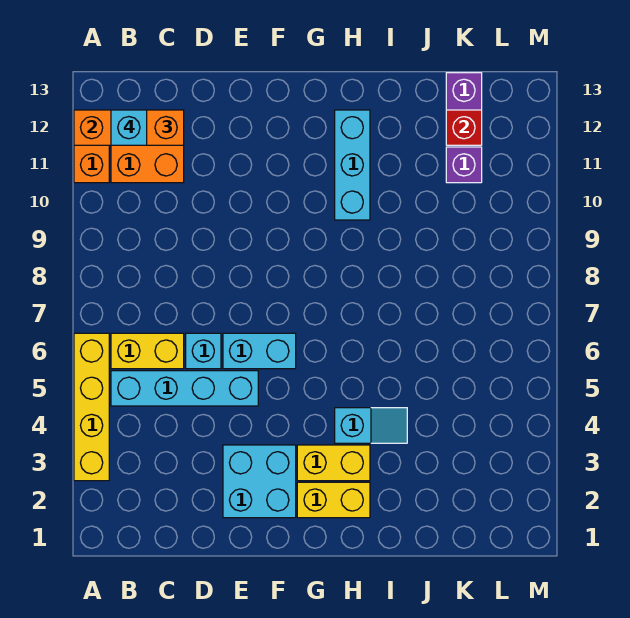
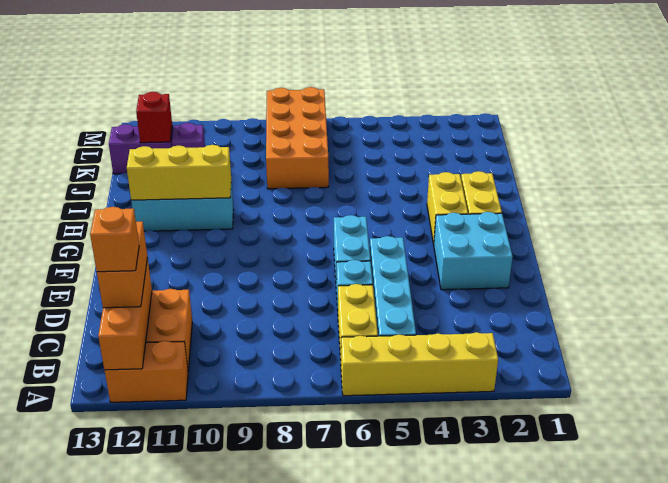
cyan brick B12 level 4 -> orange brick B12 level 4
cyan slope H4:I4 level 1 top H -> none
none -> yellow brick H10:H12 level 2
none -> orange brick J7:M8 level 1

